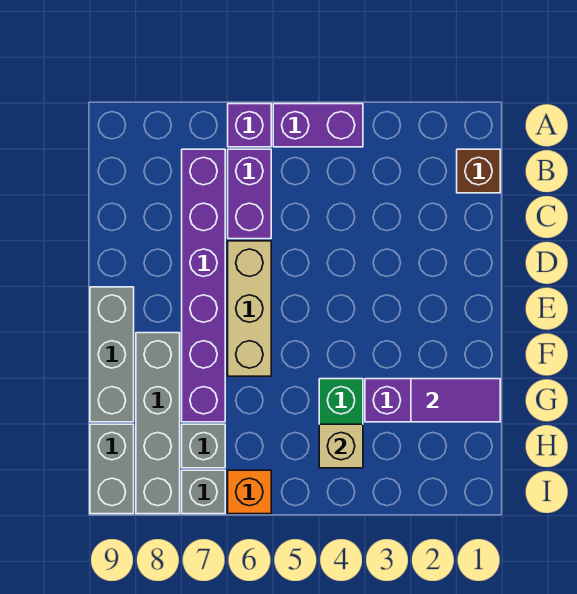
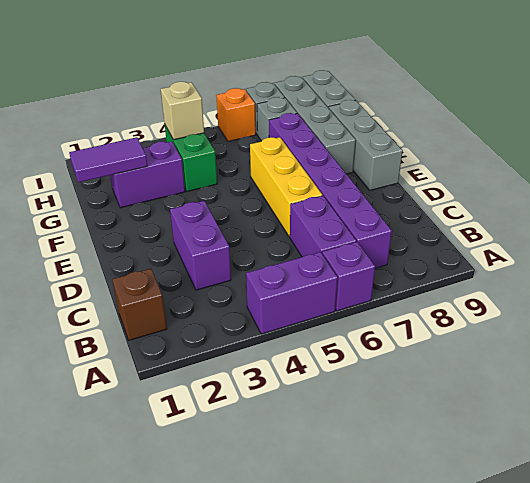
none -> purple brick C3:D3 level 1
tan brick D6:F6 level 1 -> yellow brick D6:F6 level 1

